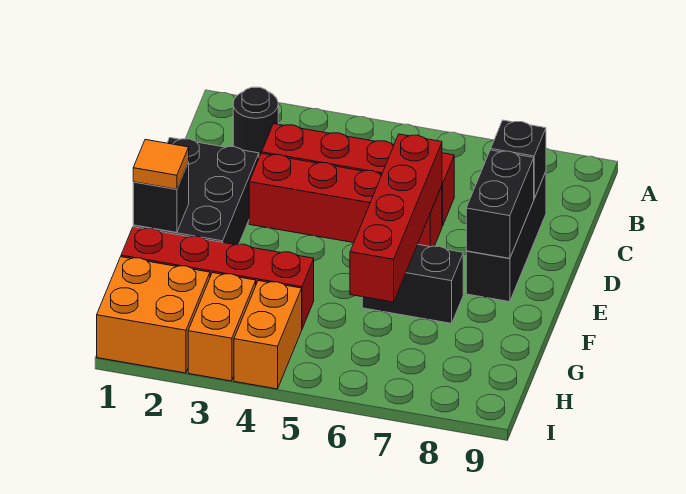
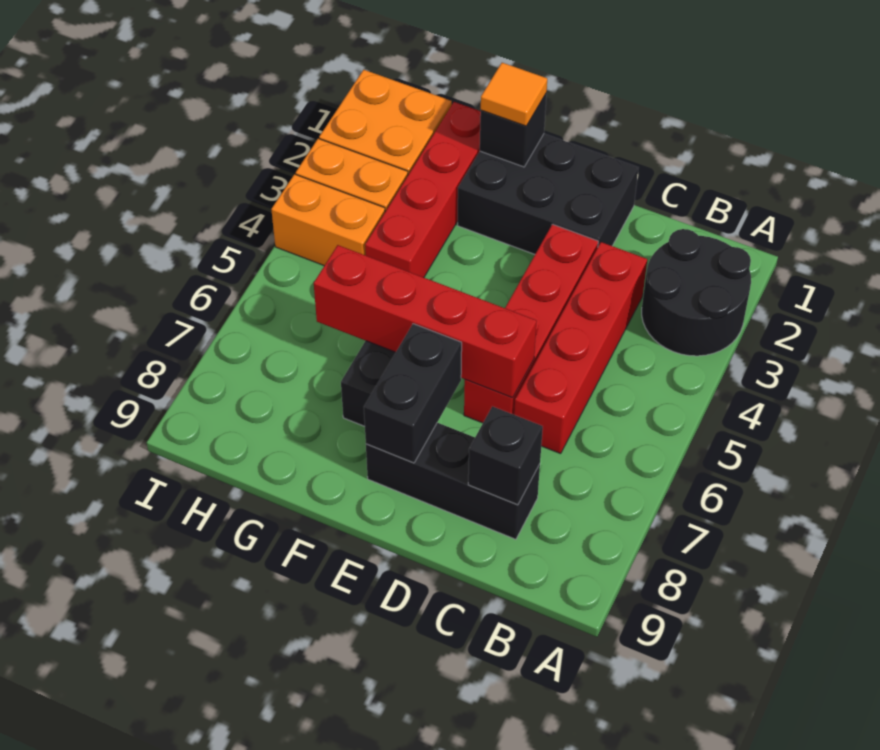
black round brick B2 level 1 -> black round brick A2:B3 level 1
black brick D8:E8 level 2 -> black brick E7:E8 level 2

